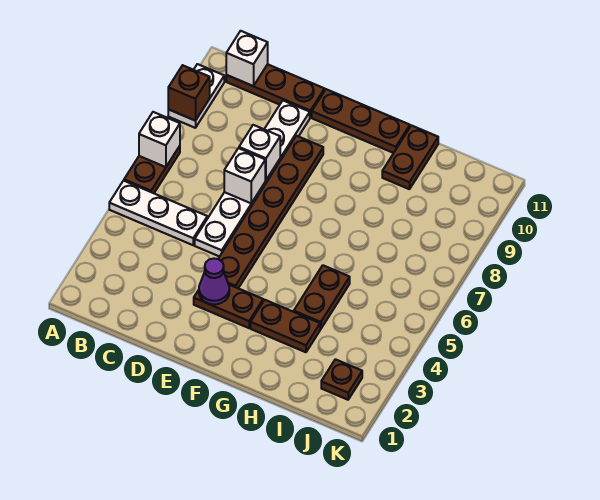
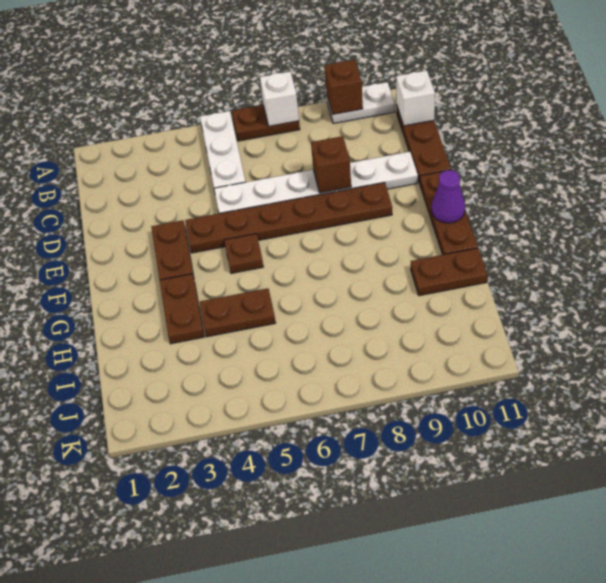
white brick D7 level 2 -> none
white brick D8 level 2 -> brown brick D8 level 2
purple cone E3 level 2 -> purple cone F11 level 2
brown plate J2 level 1 -> brown plate F5 level 1

